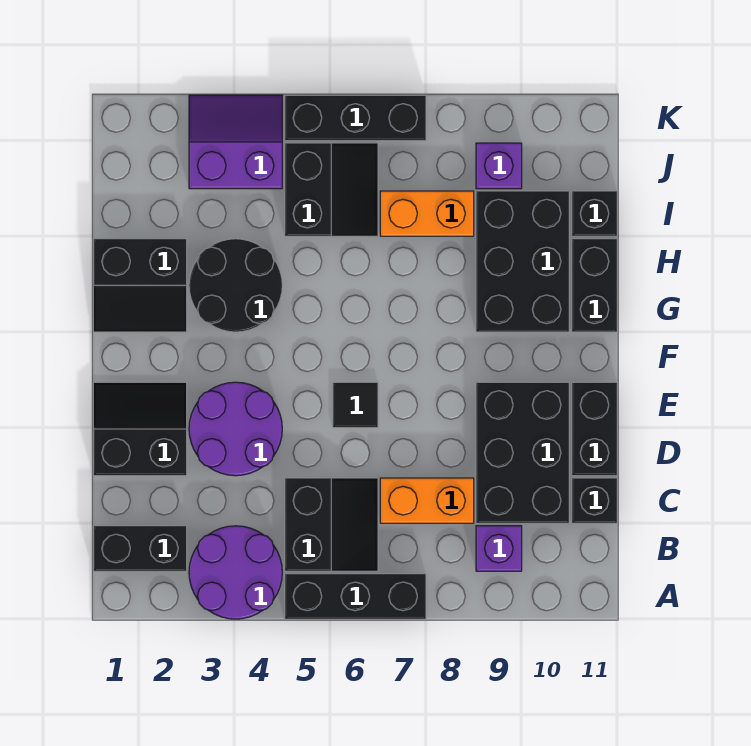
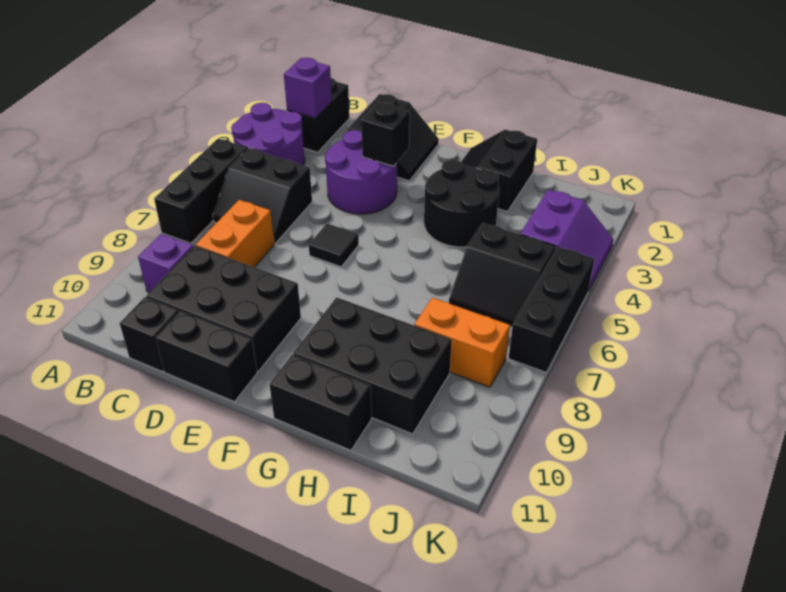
orange brick I7:I8 level 1 -> orange brick I8:J8 level 1
black brick I11 level 1 -> black brick E3 level 2
purple brick J9 level 1 -> purple brick B2 level 2

